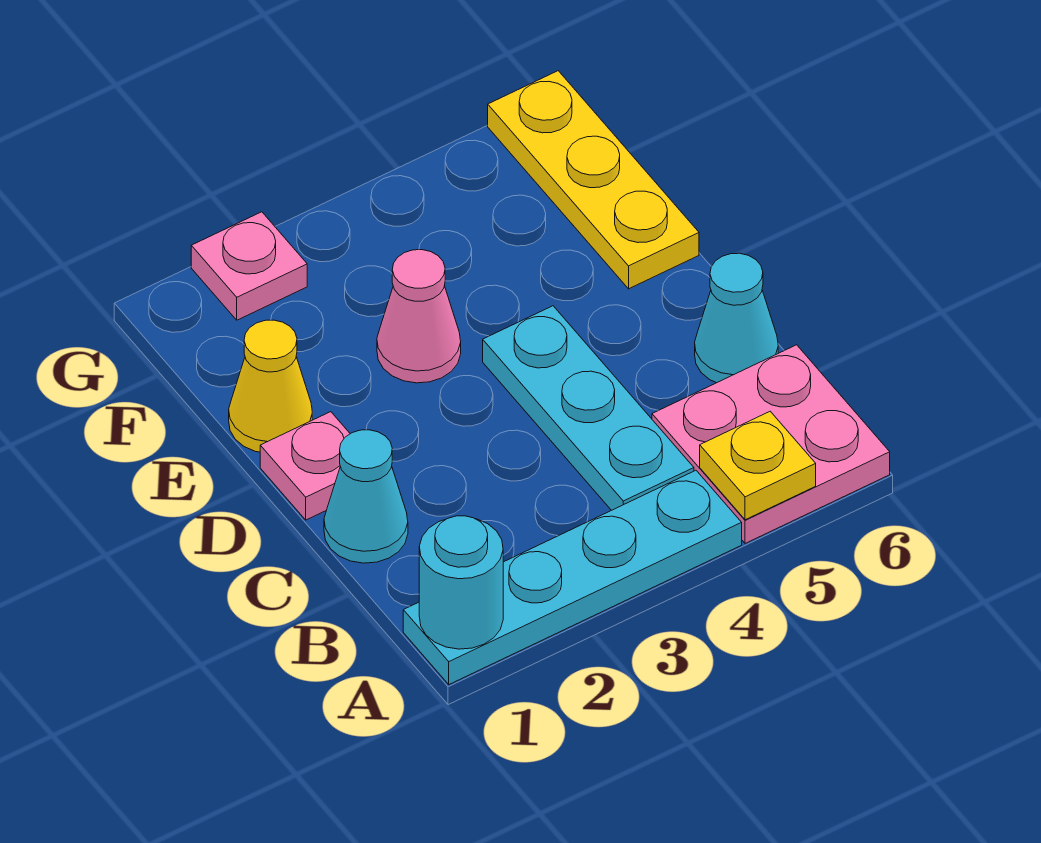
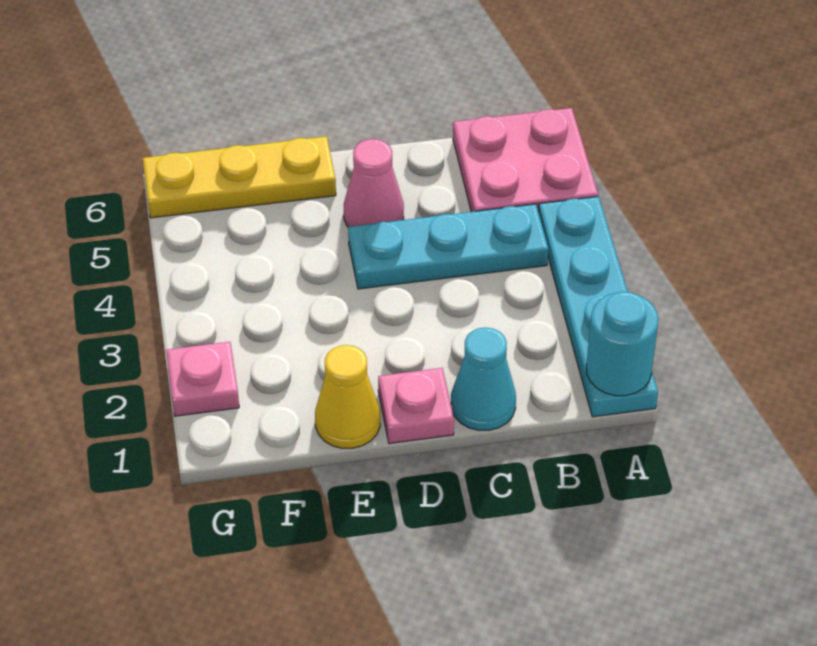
yellow plate A5 level 2 -> none
cyan cone C6 level 1 -> none
pink cone E3 level 1 -> pink cone D5 level 1

